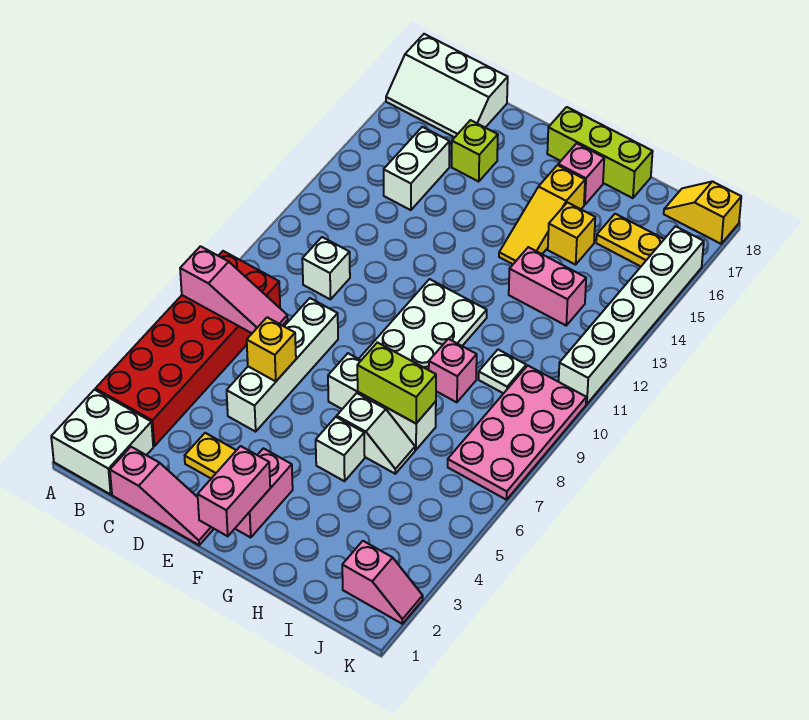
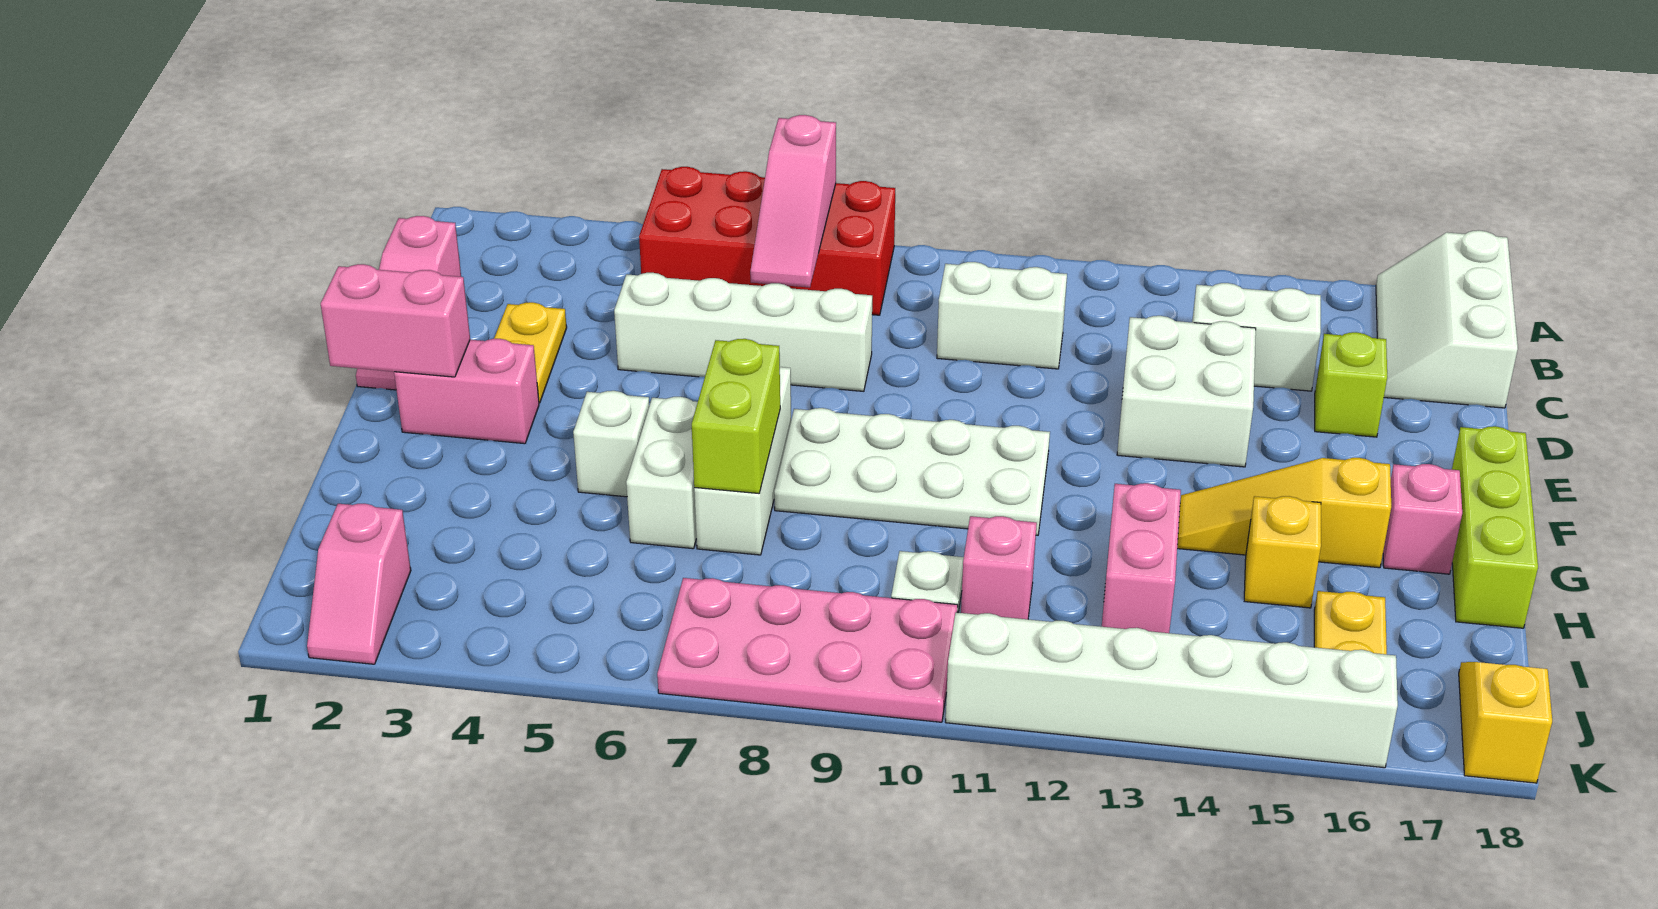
white brick A1:B2 level 1 -> white brick D13:E14 level 1
red brick A3:B8 level 1 -> red brick A5:B8 level 1
white brick C10 level 1 -> white brick C10:C11 level 1
yellow brick D6 level 2 -> none
white slope G6:H6 level 1 top G -> white brick G6:H6 level 1
pink brick H9 level 1 -> pink brick I11 level 1

